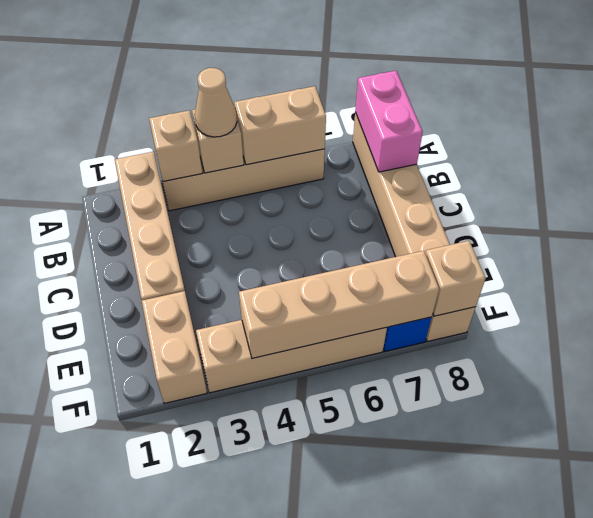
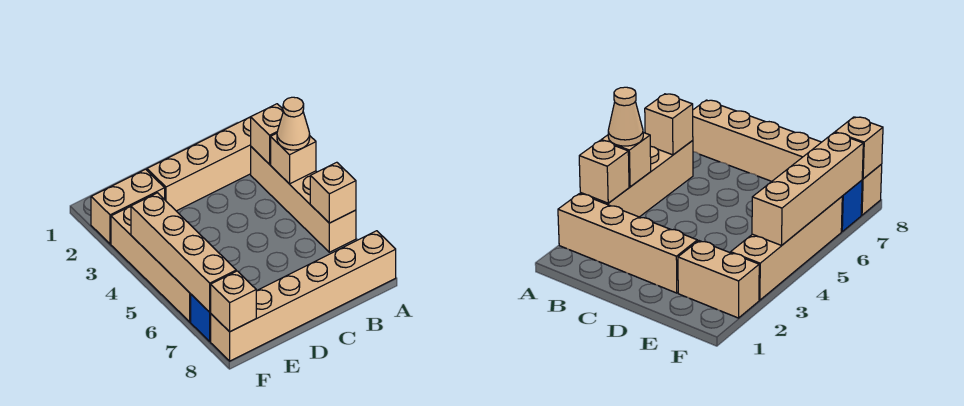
tan brick A5:A6 level 2 -> tan brick A6 level 2
pink brick A8:B8 level 2 -> none

